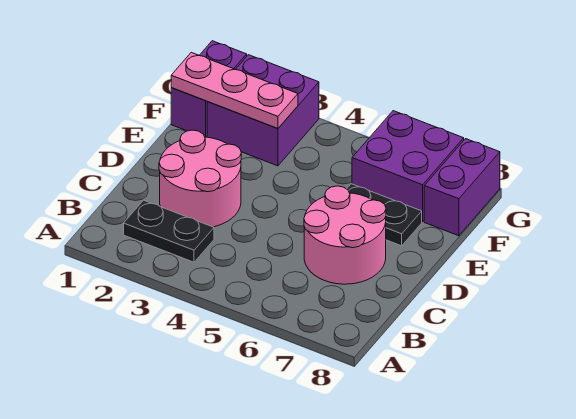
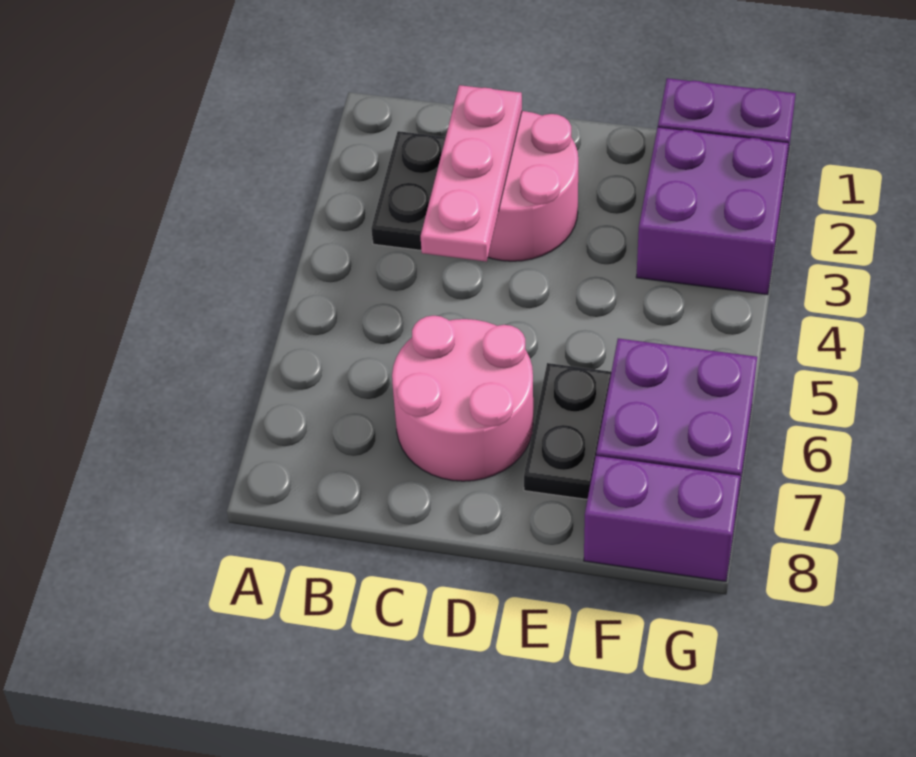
pink plate F1:F3 level 2 -> pink plate C2:C4 level 2

